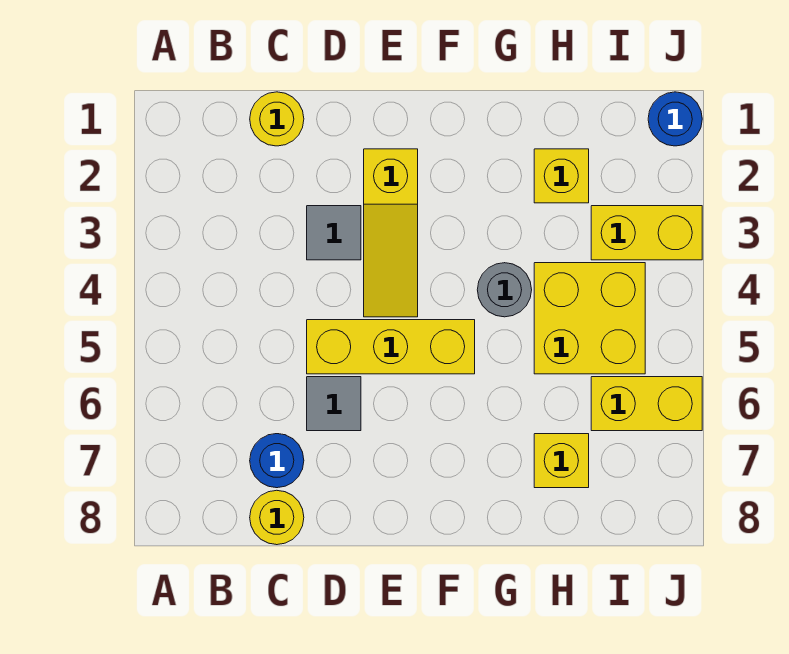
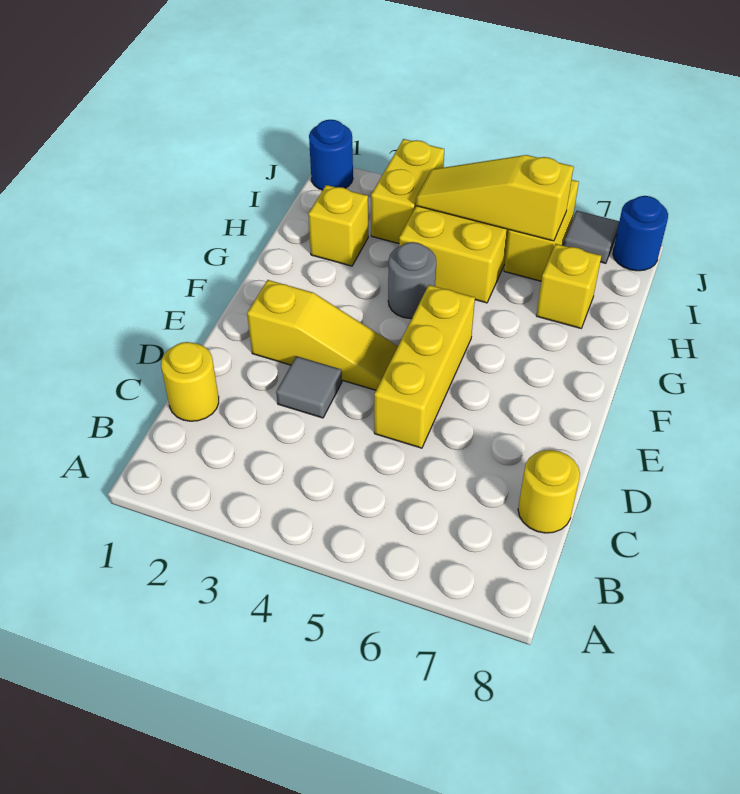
blue round brick C7 level 1 -> blue round brick J8 level 1
grey tile D6 level 1 -> grey tile J7 level 1
none -> yellow slope I4:I6 level 2 top 6

